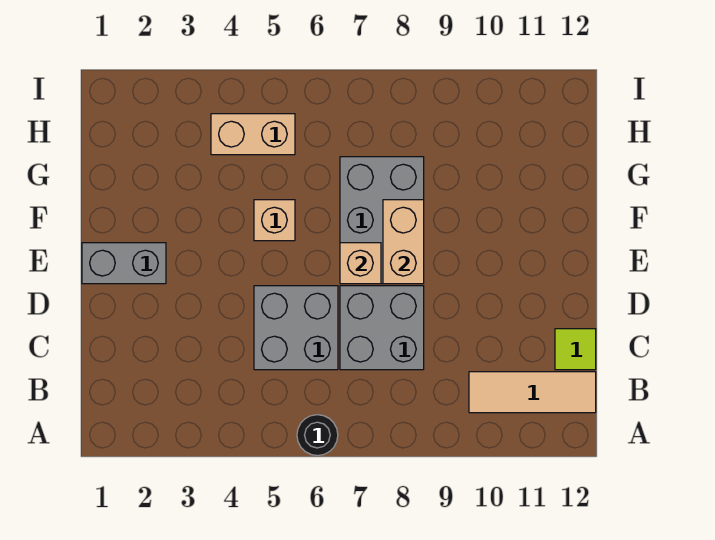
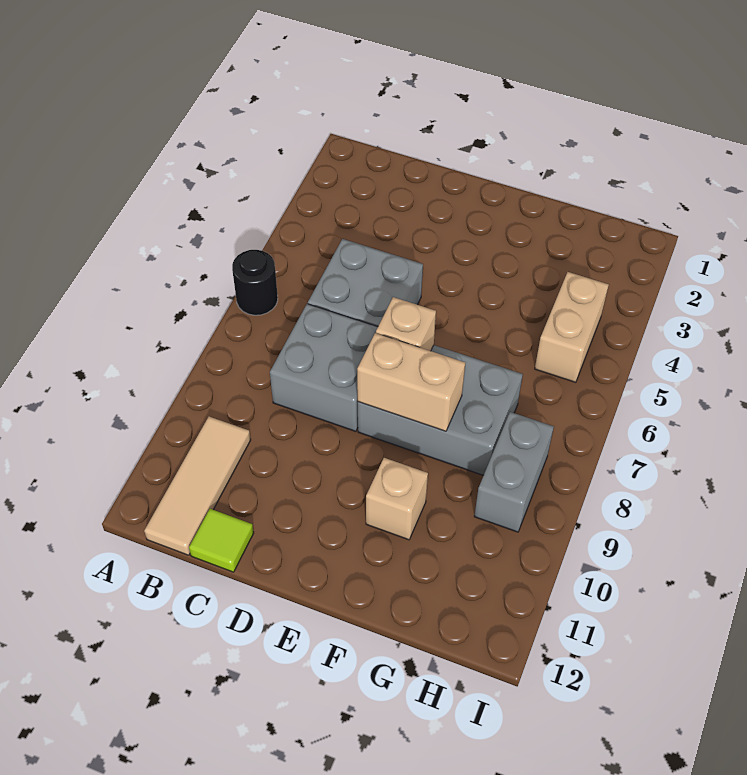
grey brick E1:E2 level 1 -> grey brick H8:H9 level 1
tan brick F5 level 1 -> tan brick F10 level 1

